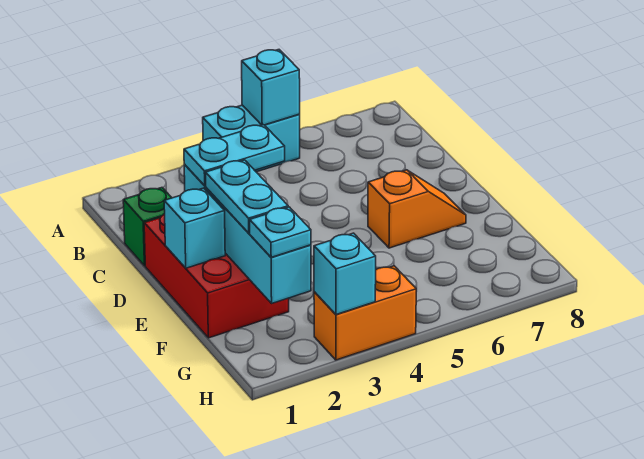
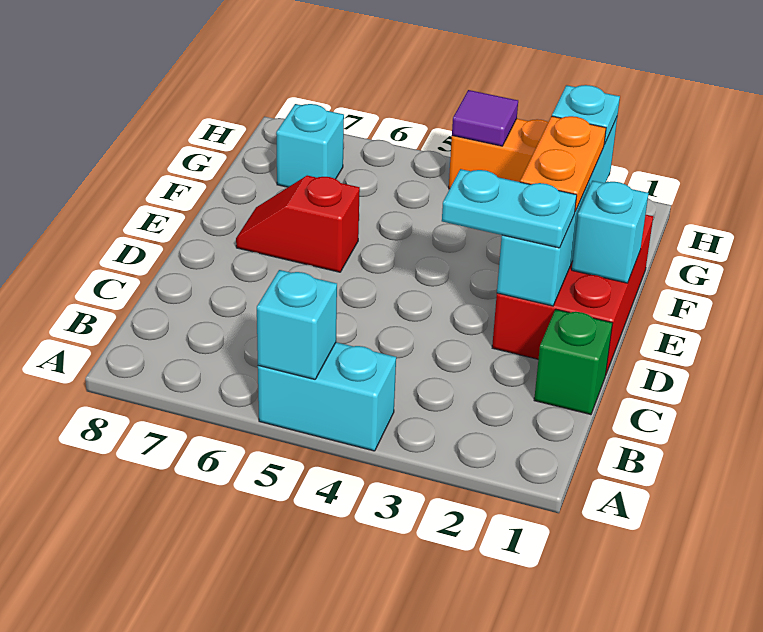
cyan plate E2:F2 level 3 -> orange plate E2:F2 level 3
orange slope E6:E7 level 1 top 6 -> red slope E6:E7 level 1 top 6
cyan brick H3 level 2 -> cyan brick G7 level 1
none -> purple tile H4 level 2

